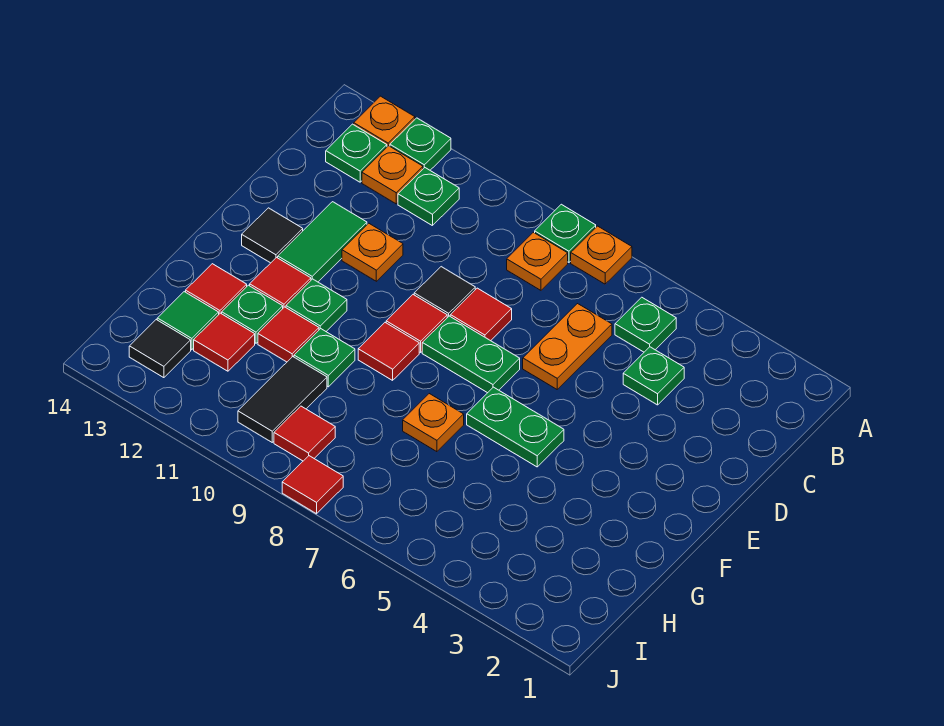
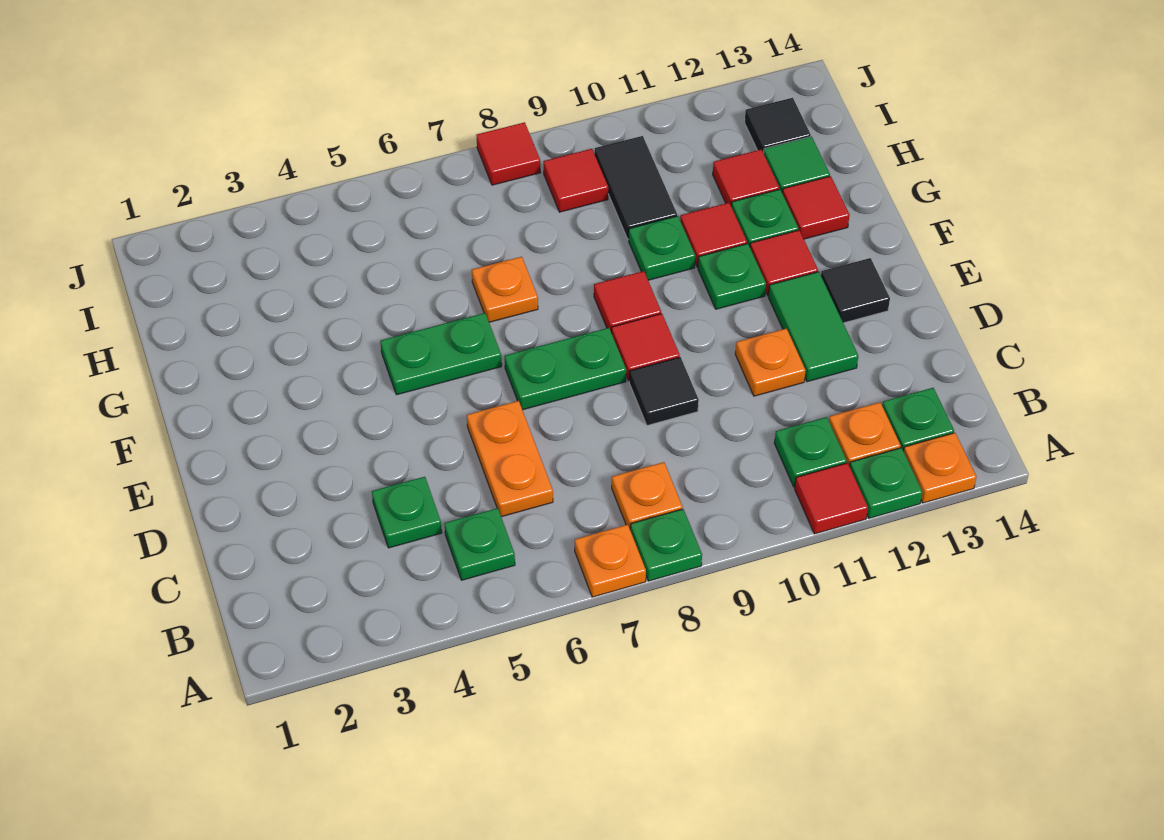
red tile D8 level 1 -> red tile A11 level 1

